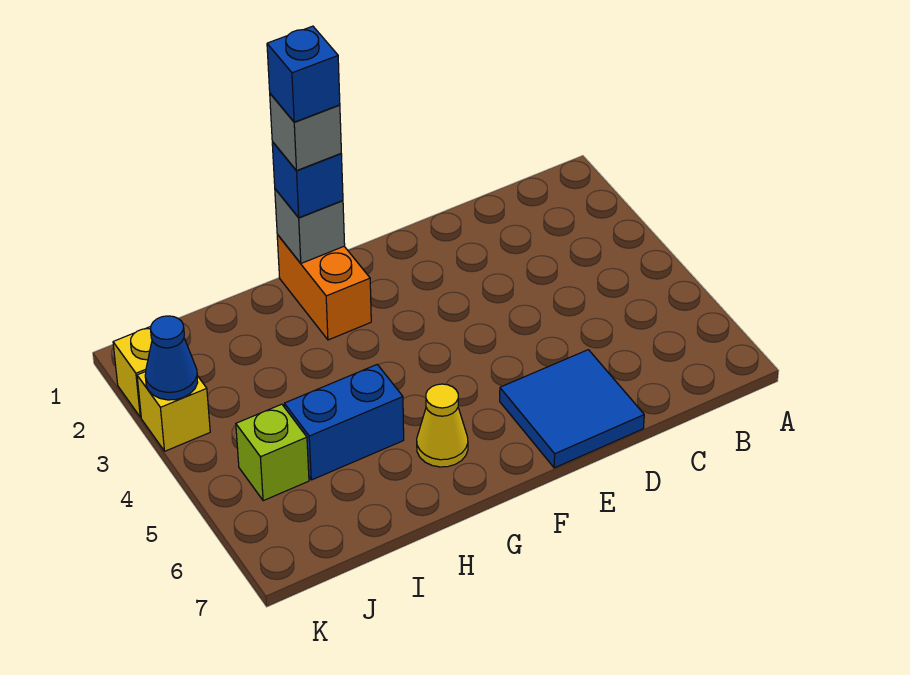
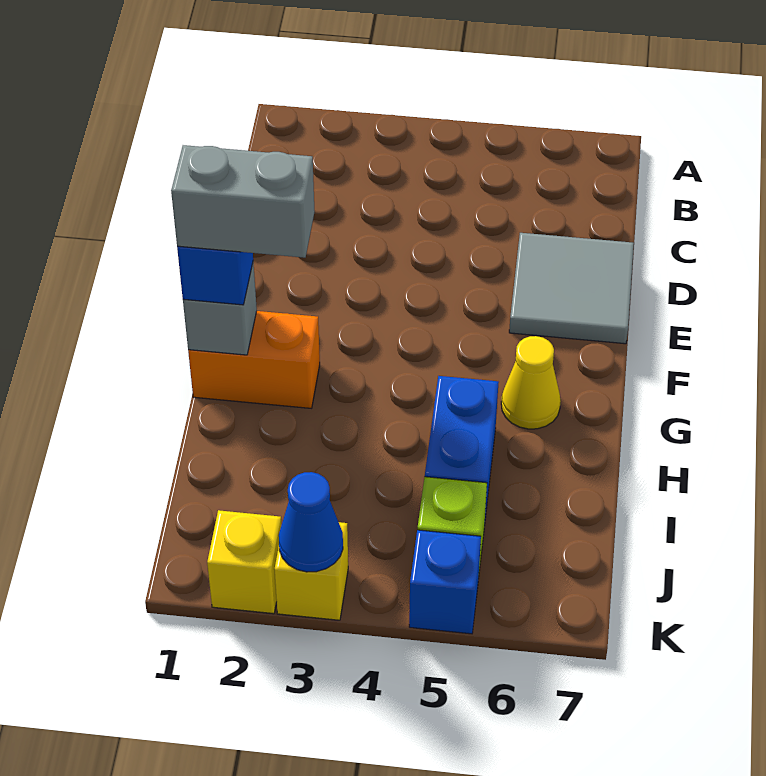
blue tile D6:E7 level 1 -> grey tile D6:E7 level 1
grey brick G1 level 4 -> grey brick G1:G2 level 4
blue brick G1 level 5 -> blue brick K5 level 1

